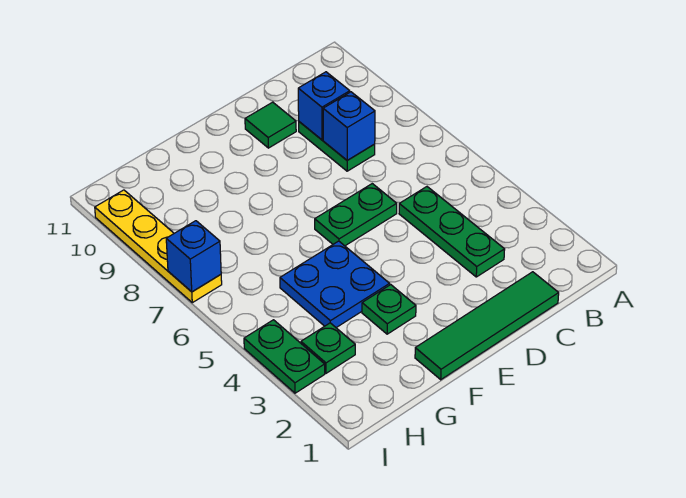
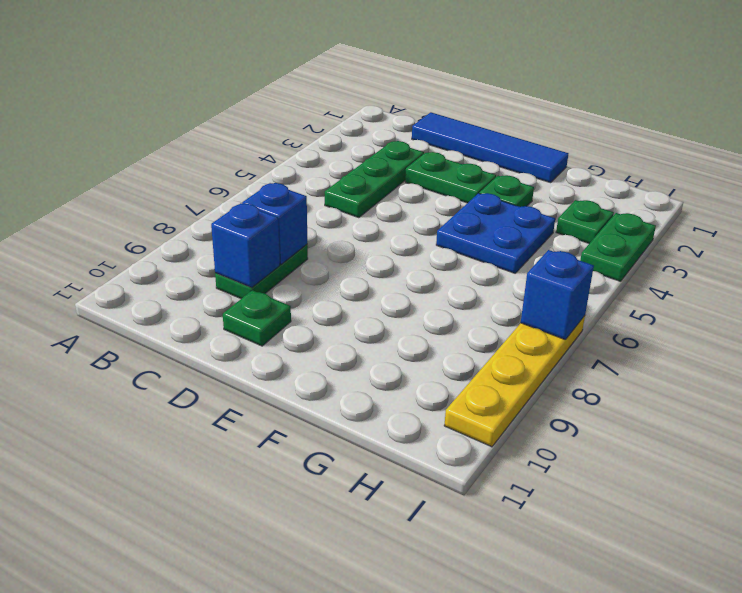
green tile C1:F1 level 1 -> blue tile C1:F1 level 1
green plate D6:E6 level 1 -> green plate D3:E3 level 1
green tile D10 level 1 -> green plate D10 level 1

